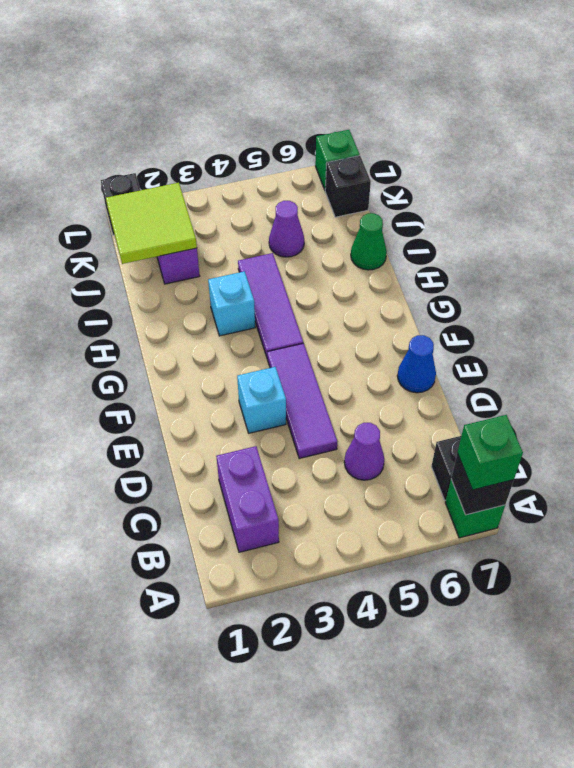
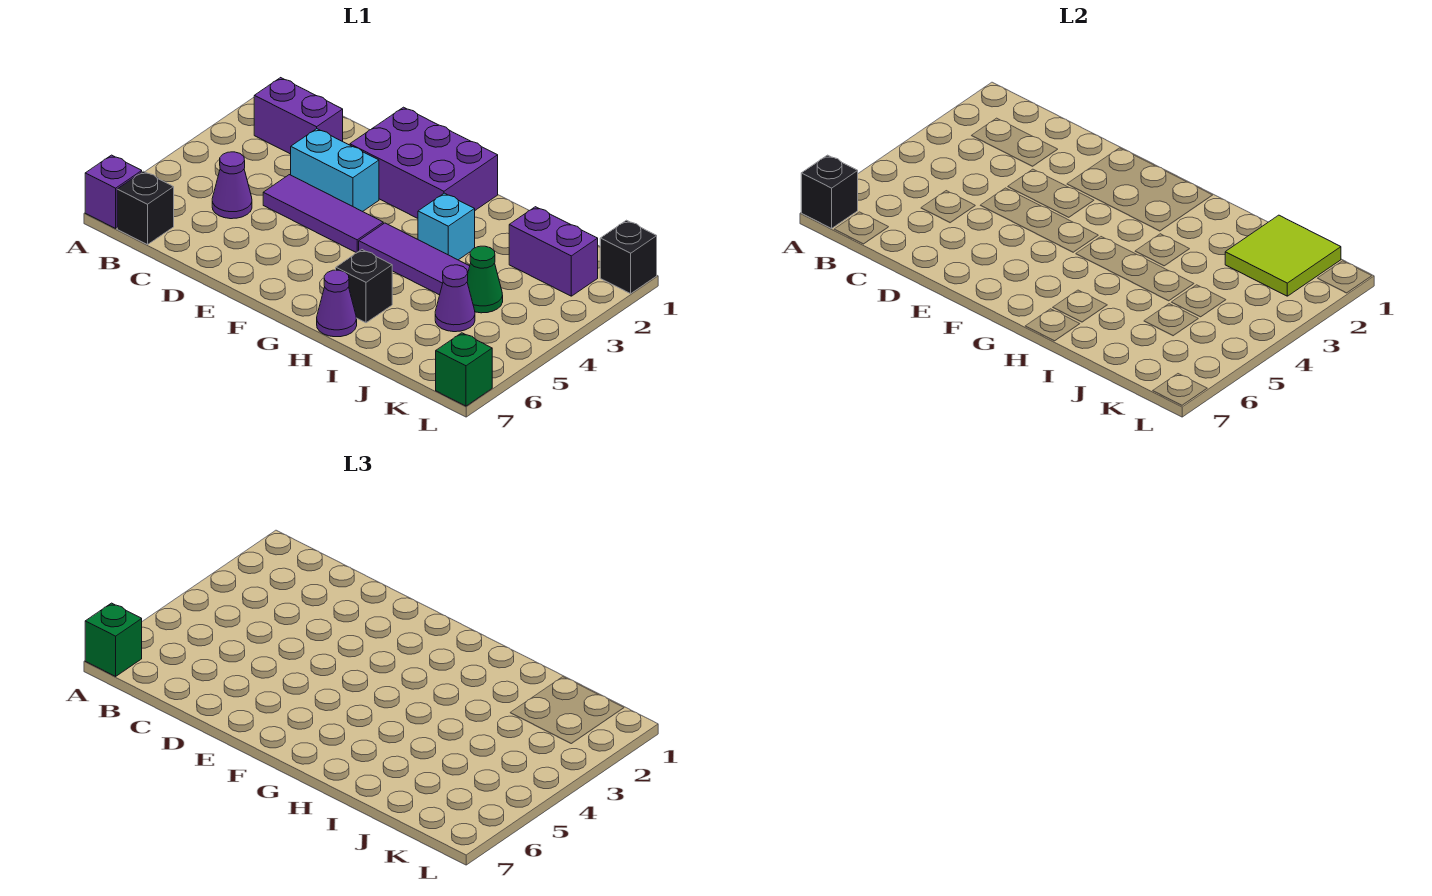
green brick A7 level 1 -> purple brick A7 level 1
none -> purple brick E1:G2 level 1
cyan brick E3 level 1 -> cyan brick D3:E3 level 1
blue cone E7 level 1 -> none
none -> purple cone H7 level 1
green cone I7 level 1 -> green cone J4 level 1
black brick K7 level 1 -> black brick H6 level 1

